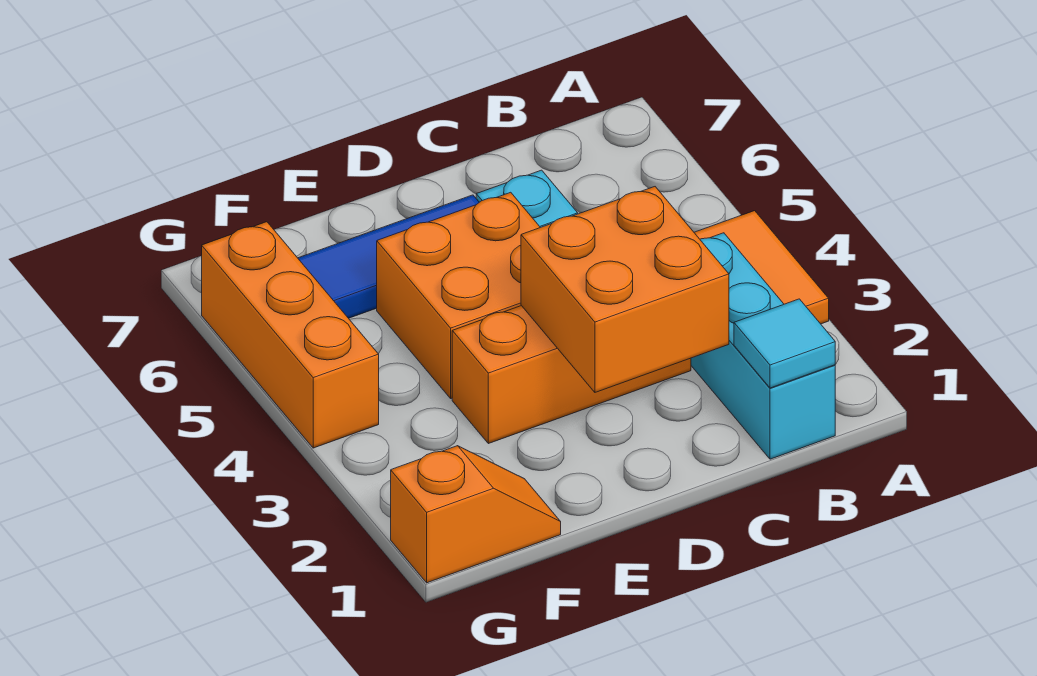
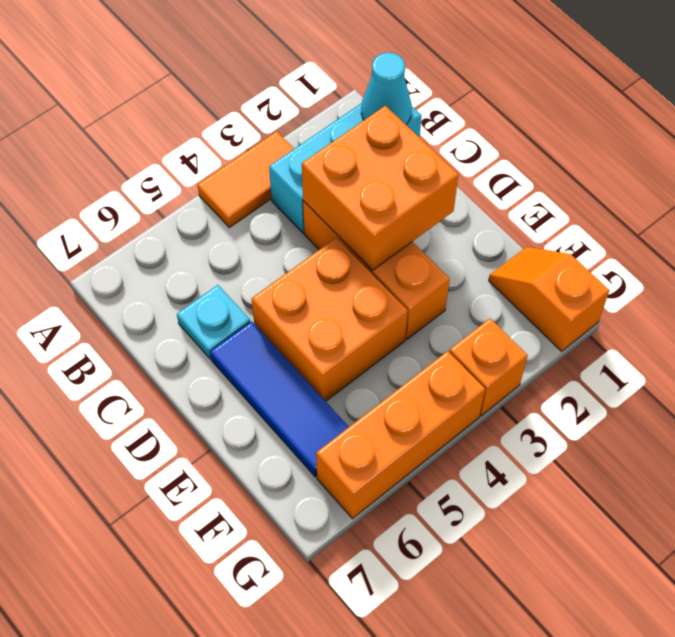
cyan tile B1 level 2 -> cyan cone B1 level 2
none -> orange brick G3 level 1

